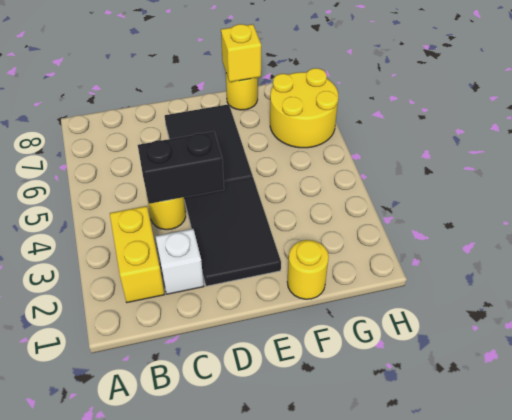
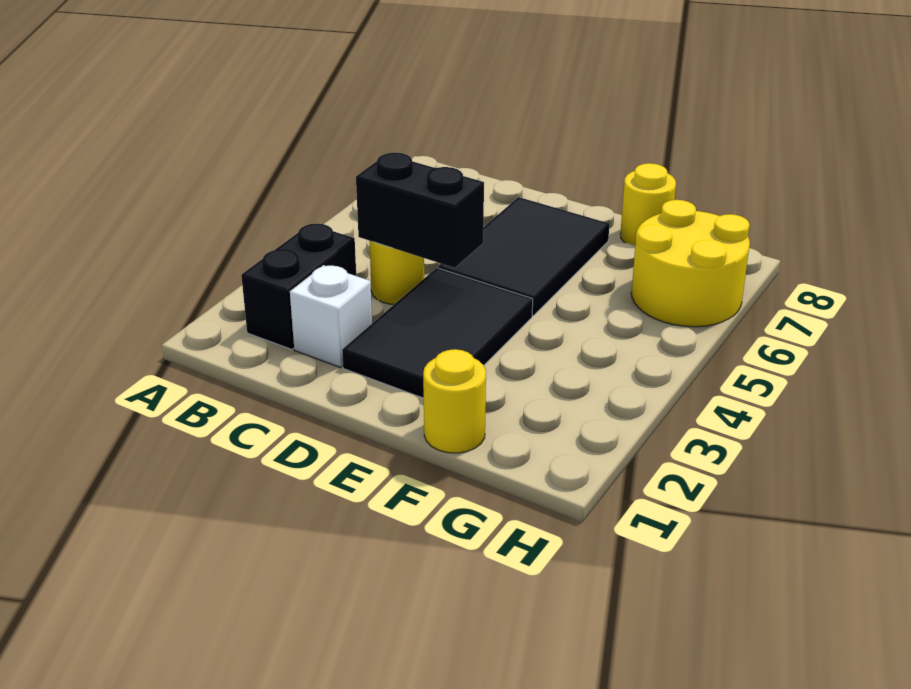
yellow brick B2:B3 level 1 -> black brick B2:B3 level 1
yellow brick F8 level 2 -> none

